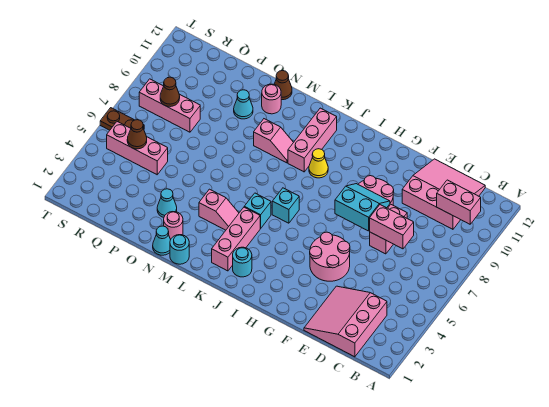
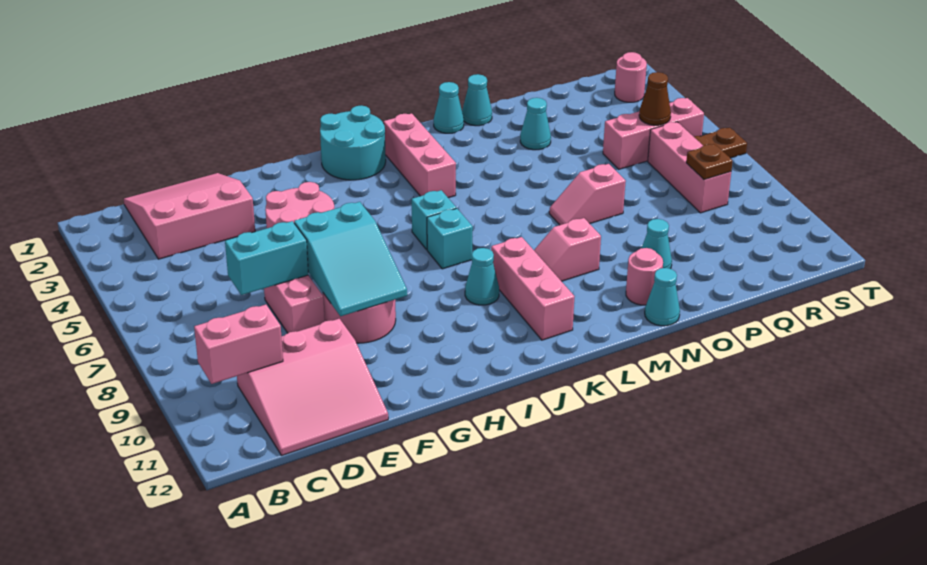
pink slope C1:E3 level 1 top C -> pink slope C1:E3 level 1 top 3
pink brick D7:E7 level 2 -> cyan brick D7:E7 level 2
cyan slope F7:G8 level 2 top 7 -> cyan slope F7:G9 level 2 top 7
cyan round brick J2 level 1 -> cyan round brick I1:J2 level 1
yellow cone J9 level 1 -> cyan cone J9 level 1
cyan brick K5 level 1 -> cyan brick J7 level 1
pink slope L4:M4 level 1 top M -> pink slope N7:O7 level 1 top O
cyan round brick M1 level 1 -> cyan cone M1 level 1
pink round brick N2 level 1 -> pink round brick S2 level 1
brown cone N12 level 1 -> cyan cone N12 level 1
pink brick Q8:S8 level 1 -> pink brick R6:R8 level 1
brown cone R8 level 2 -> brown plate R8 level 2

